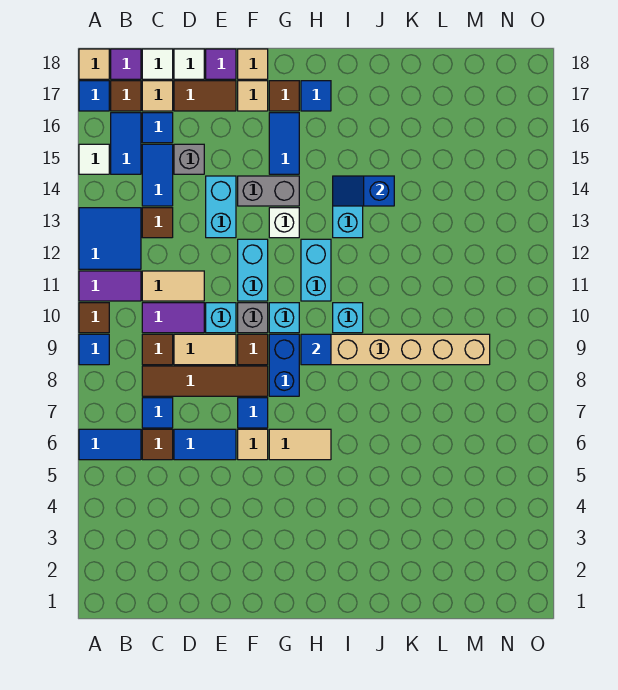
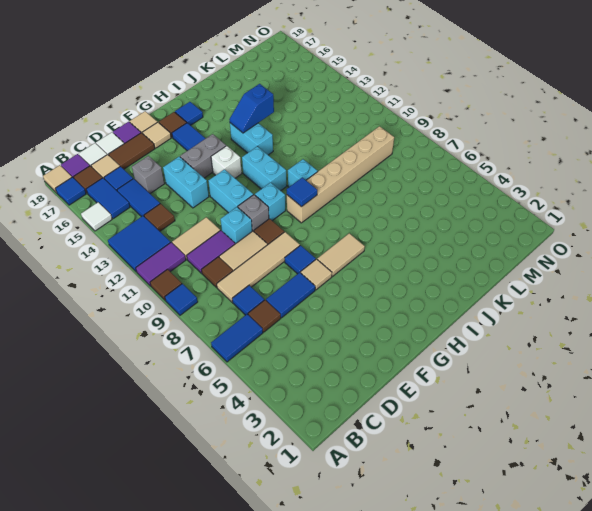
brown tile C8:F8 level 1 -> tan tile C8:F8 level 1
blue brick G8:G9 level 1 -> none

